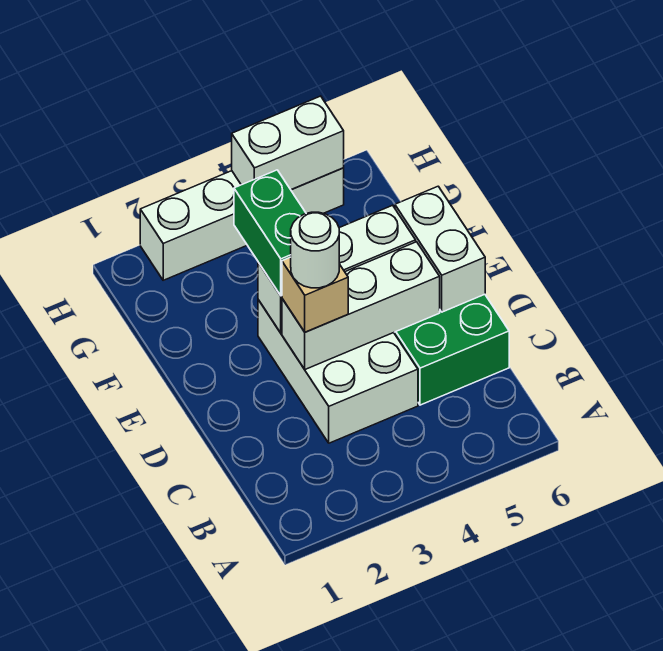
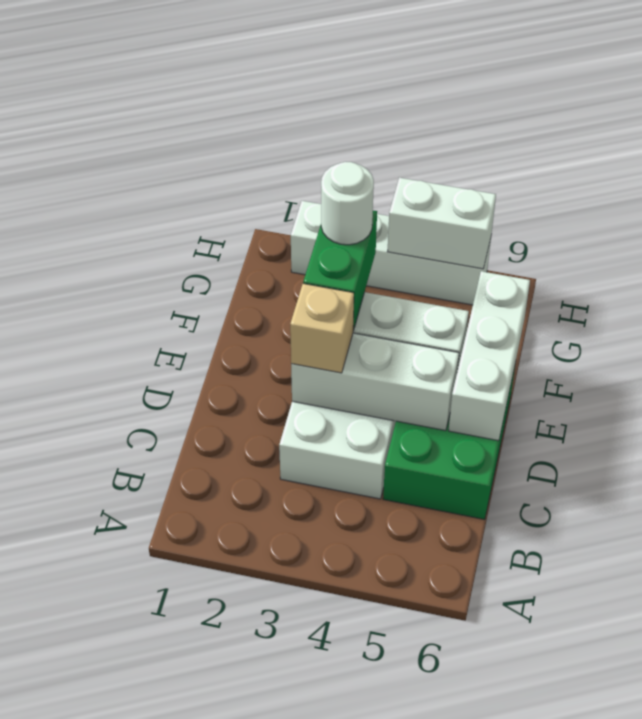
white round brick D3 level 4 -> white round brick F3 level 4
white brick D6:E6 level 2 -> white brick D6:F6 level 2

